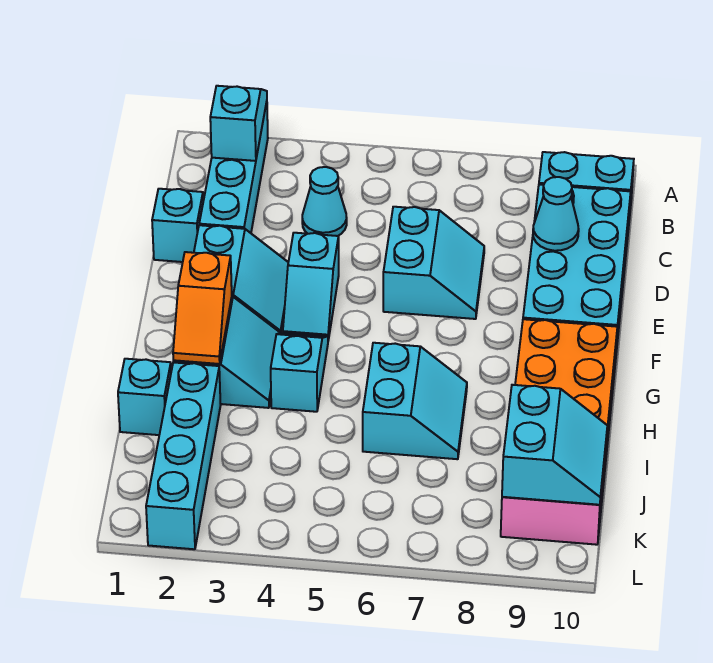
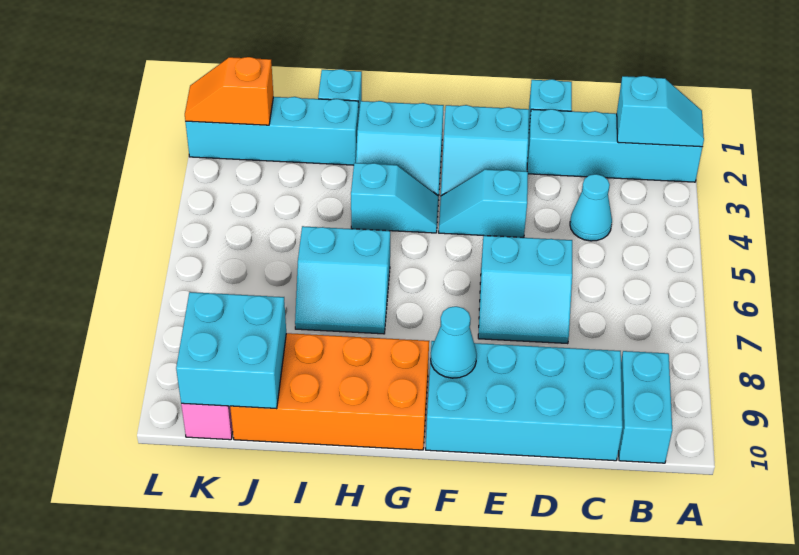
cyan cone D9 level 2 -> cyan cone F9 level 2
orange slope G2:H2 level 2 top G -> orange slope K2:L2 level 2 top K
cyan slope J9:K10 level 2 top 9 -> cyan brick J9:K10 level 2

